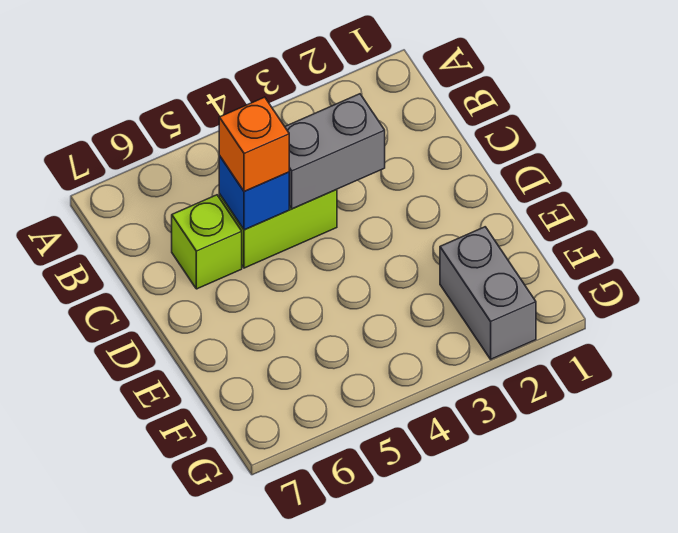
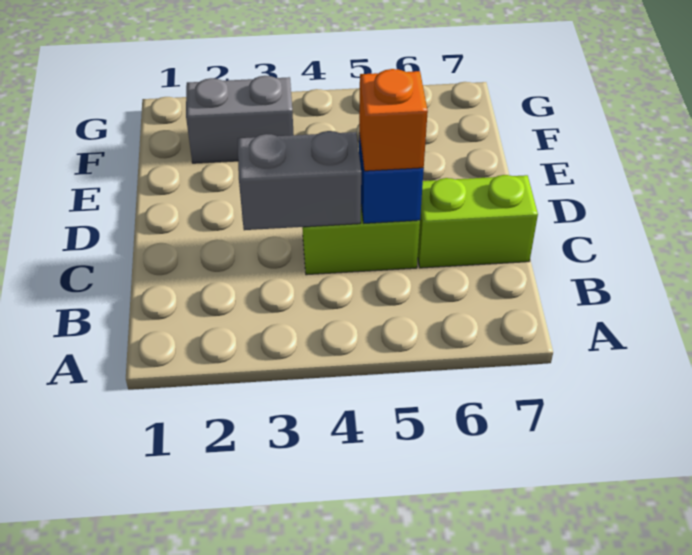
lime brick C6 level 1 -> lime brick C6:C7 level 1
grey brick F2:G2 level 1 -> grey brick F2:F3 level 1

